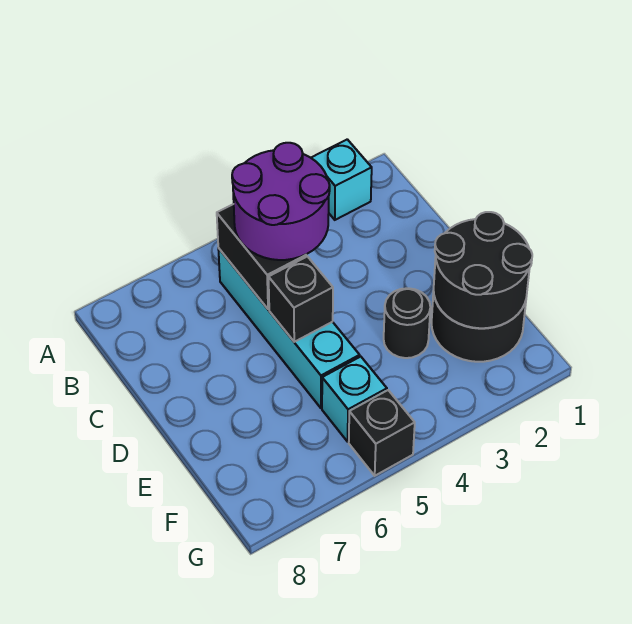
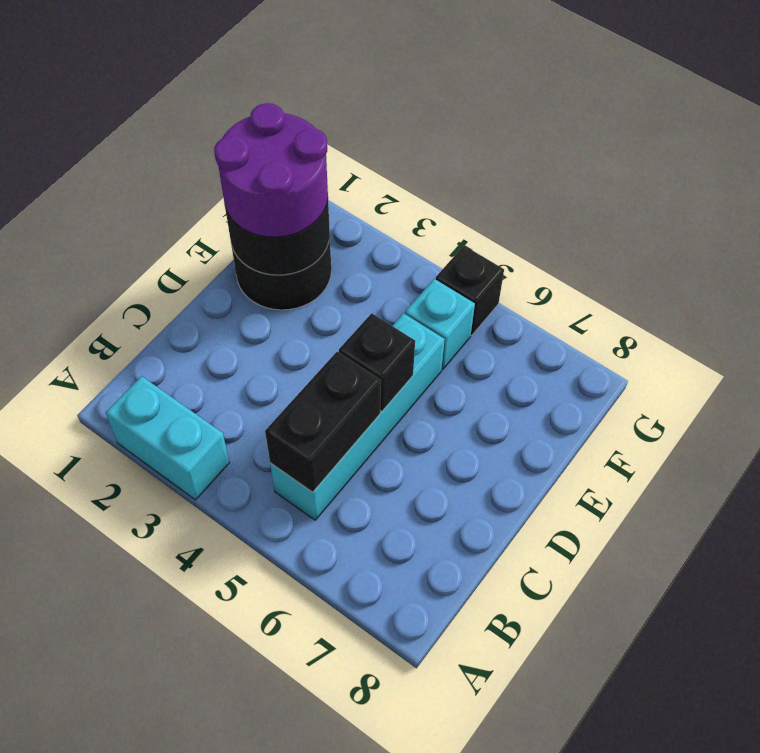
cyan brick A2 level 1 -> cyan brick A2:A3 level 1
purple round brick B4:C5 level 3 -> purple round brick E1:F2 level 3
black round brick E3 level 1 -> none

